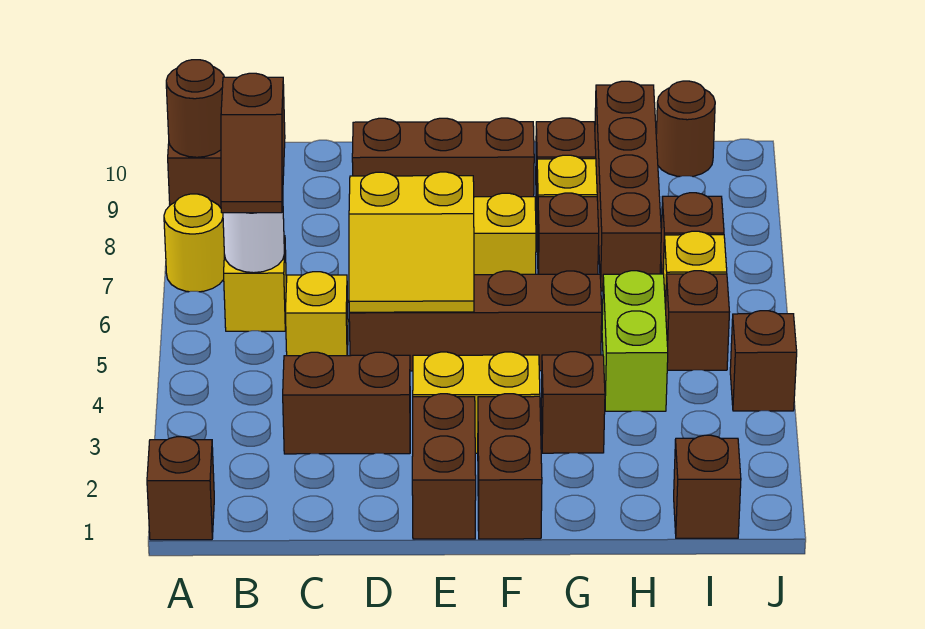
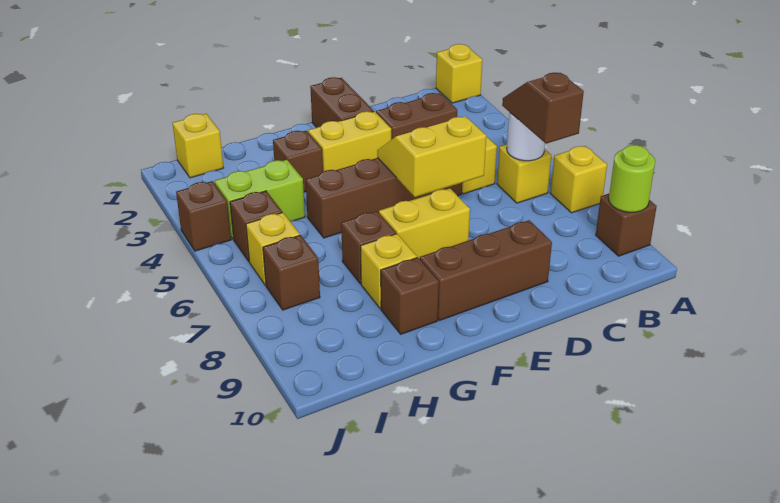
brown brick A1 level 1 -> yellow brick A1 level 1
yellow round brick A7 level 1 -> yellow brick A7 level 1
brown round brick A9 level 2 -> lime round brick A9 level 2
brown brick F1:F2 level 1 -> none
lime brick H4:H5 level 1 -> lime brick H4:I4 level 1
brown brick H7:H10 level 1 -> none
brown brick I1 level 1 -> yellow brick I1 level 1
brown round brick I10 level 1 -> none

